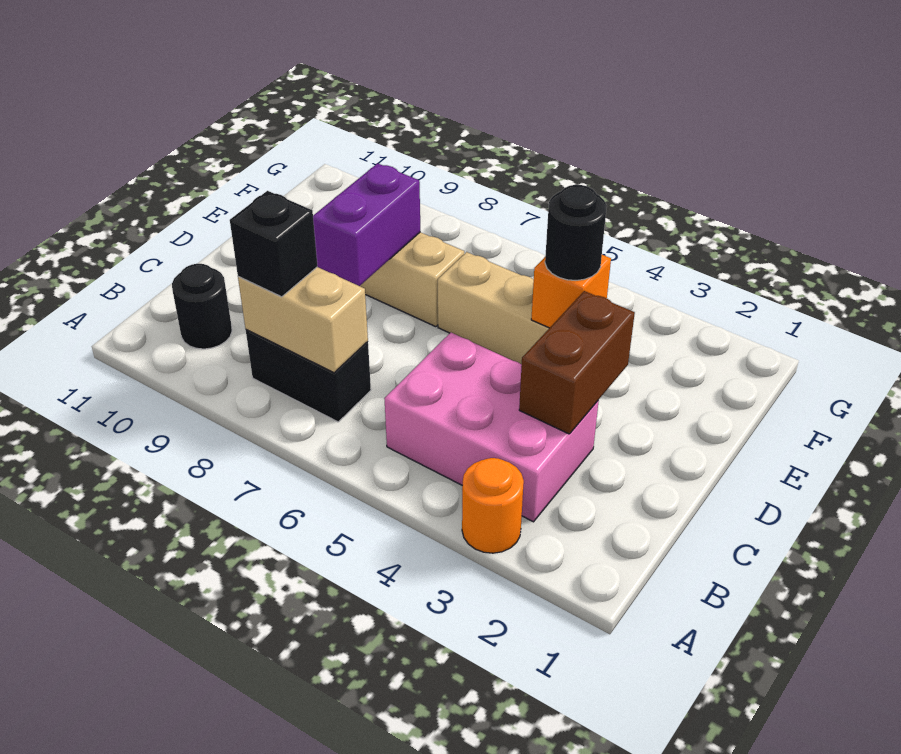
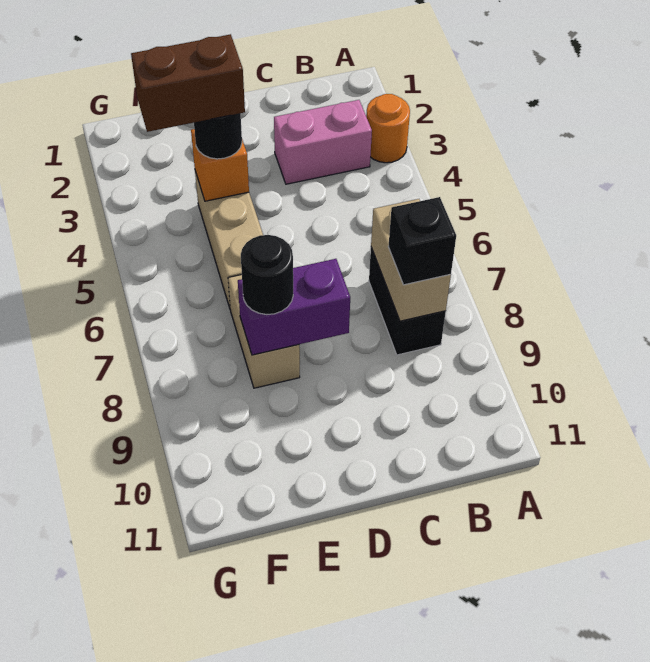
pink brick B3:C5 level 1 -> pink brick B3:C3 level 1
black round brick B10 level 1 -> black round brick E8 level 3
brown brick C3:D3 level 2 -> brown brick E4:F4 level 4

